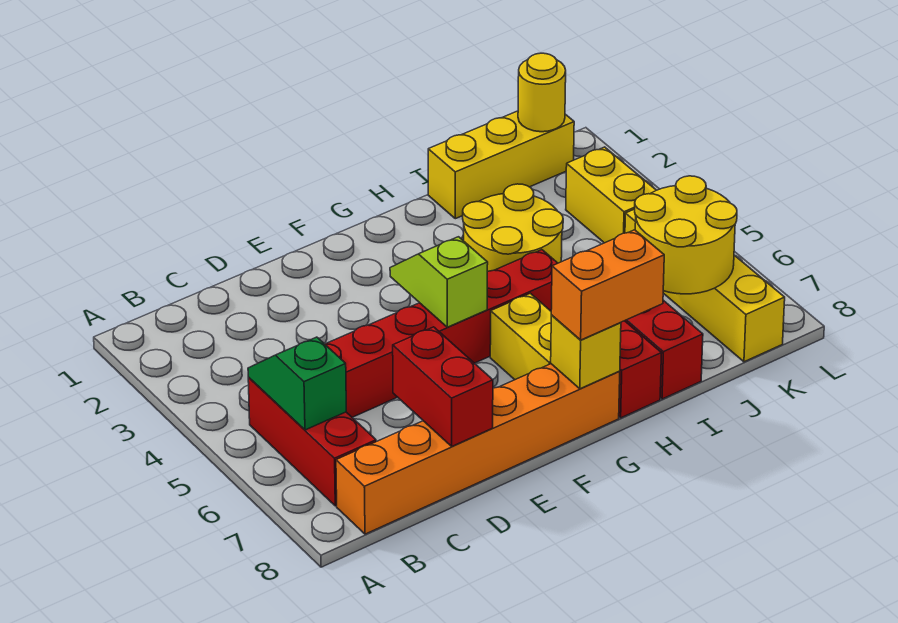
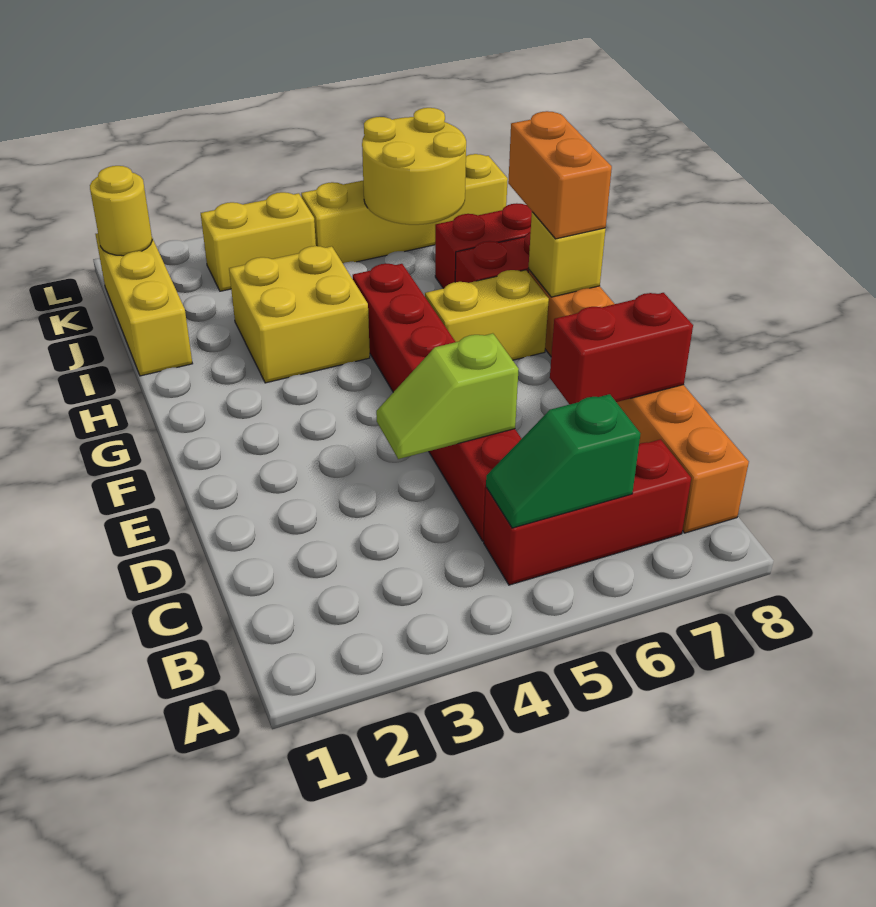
lime slope F4:F5 level 2 top 5 -> lime slope D4:D5 level 2 top 5
yellow round brick H3:I4 level 1 -> yellow brick H3:I4 level 1

